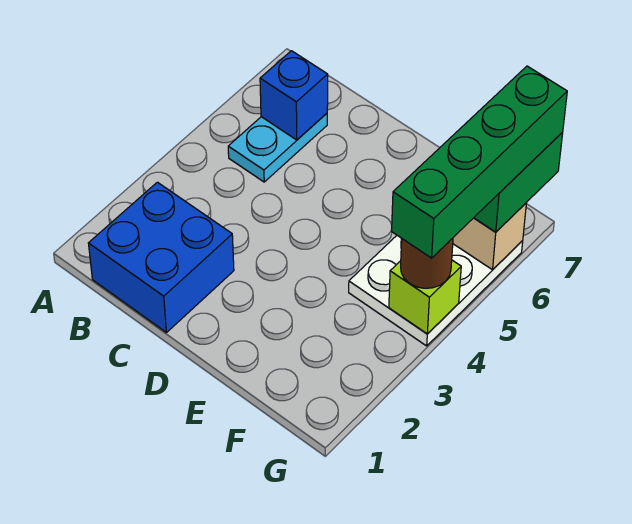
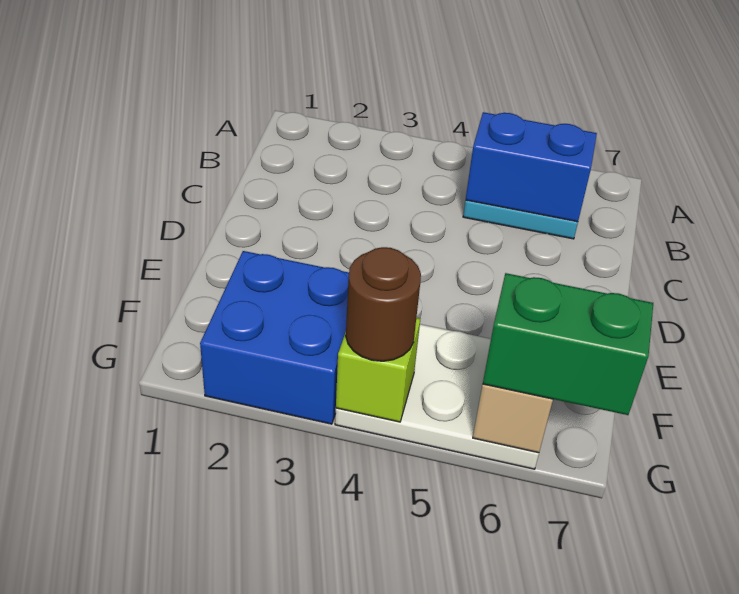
blue brick B1:C2 level 1 -> blue brick F2:G3 level 1
blue brick B6 level 2 -> blue brick B5:B6 level 2
green brick G4:G7 level 4 -> none

